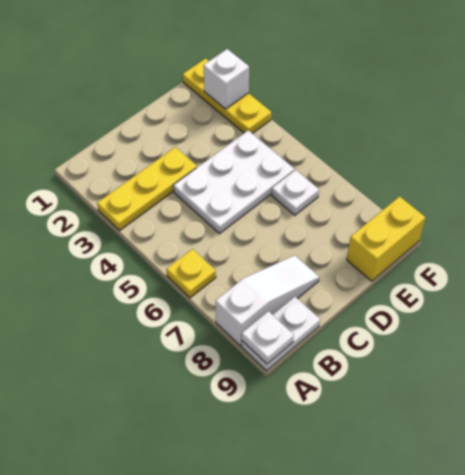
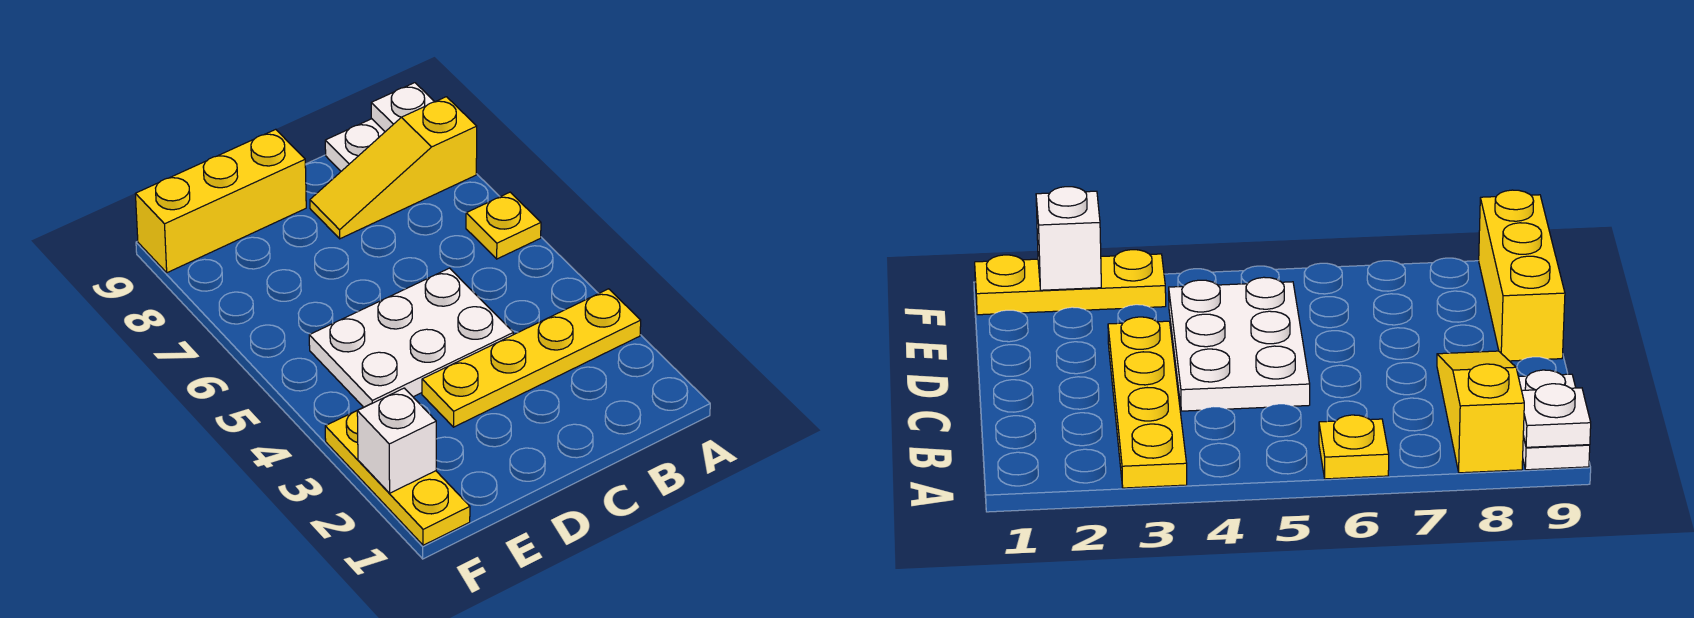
yellow plate A3:C3 level 1 -> yellow plate A3:D3 level 1
white slope A8:C8 level 1 top A -> yellow slope A8:C8 level 1 top A
white plate E6 level 1 -> none
yellow brick E9:F9 level 1 -> yellow brick D9:F9 level 1

